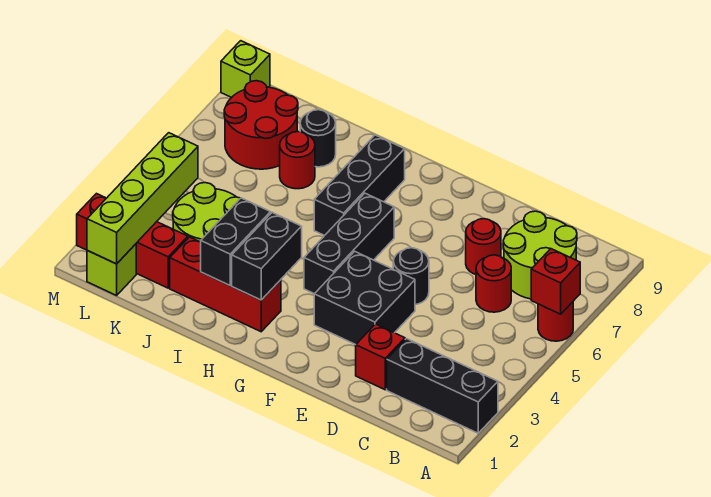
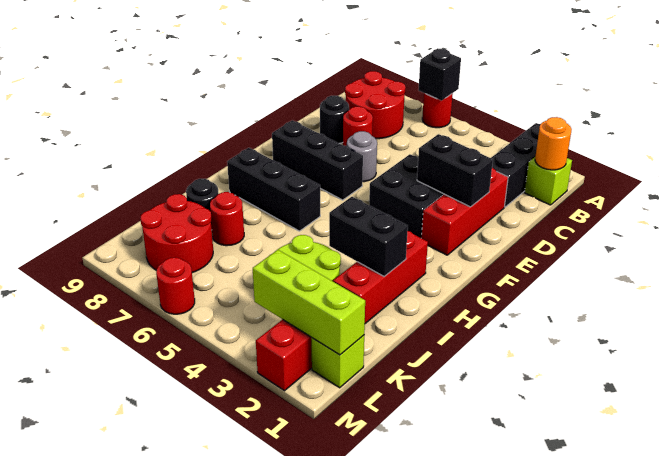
red brick A6 level 2 -> black brick A6 level 2
none -> orange round brick B1 level 2
lime round brick B7:C8 level 1 -> red round brick B7:C8 level 1
red round brick C6 level 1 -> red round brick M6 level 1
red brick D2 level 1 -> red brick D2:F2 level 1
black round brick E5 level 1 -> black round brick D8 level 1
none -> grey round brick E6 level 1
black brick G4:G6 level 1 -> black brick F6:F8 level 1
black brick H2:H3 level 2 -> black brick E2:E3 level 2
lime brick L1:L4 level 2 -> lime brick L1:L3 level 2
lime brick M9 level 1 -> lime brick B1 level 1

